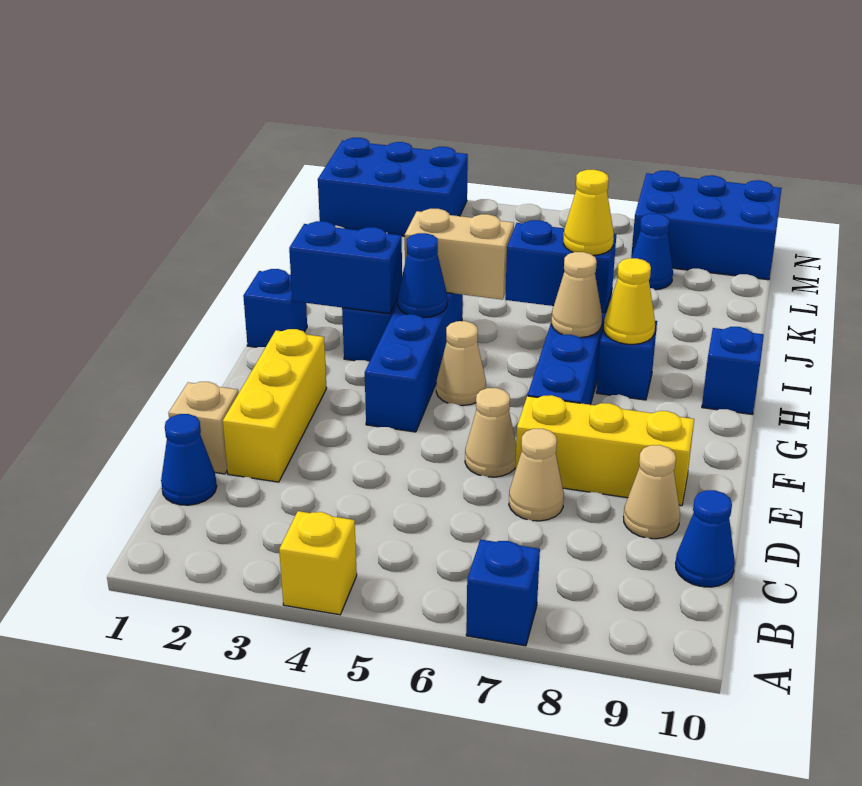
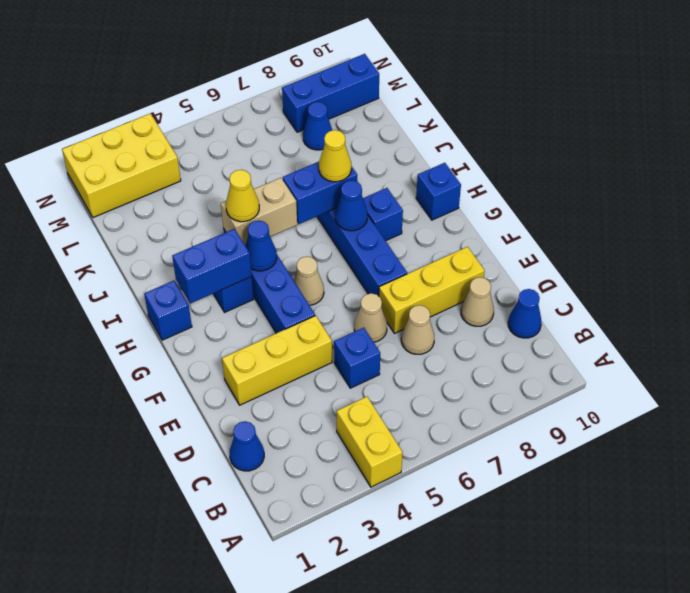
yellow brick A4 level 1 -> yellow brick A4:B4 level 1
blue brick A7 level 1 -> blue brick D5 level 1
tan brick D1 level 1 -> none
yellow brick D2:F2 level 1 -> yellow brick E2:E4 level 1
tan cone H7 level 2 -> blue cone H7 level 2
yellow cone H8 level 2 -> yellow cone I4 level 3
blue brick M1:N3 level 1 -> yellow brick M1:N3 level 1
blue brick M8:N10 level 1 -> blue brick M8:M10 level 1

